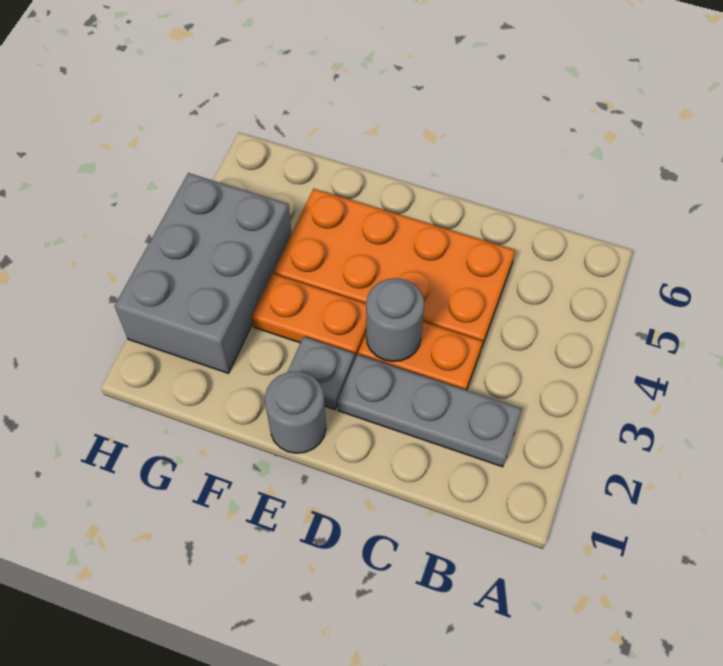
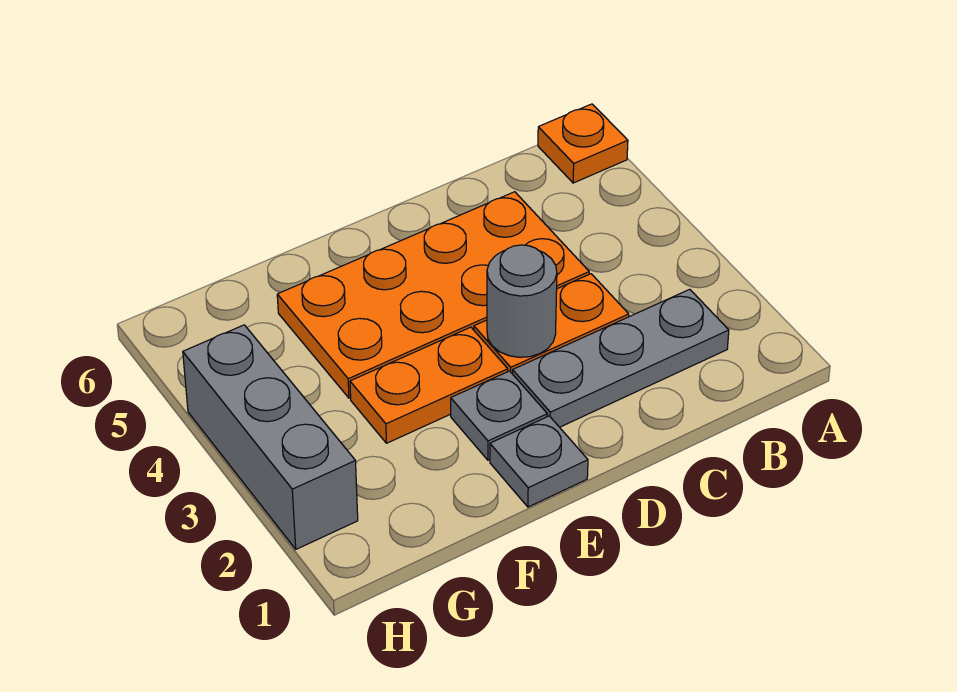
none -> orange plate A6 level 1
grey round brick E1 level 1 -> grey plate E1 level 1
grey brick G2:H4 level 1 -> grey brick H2:H4 level 1

